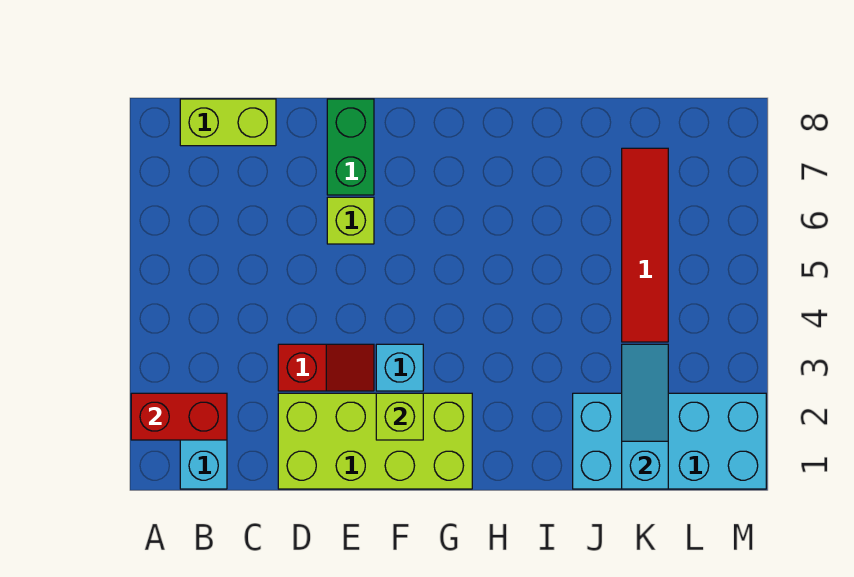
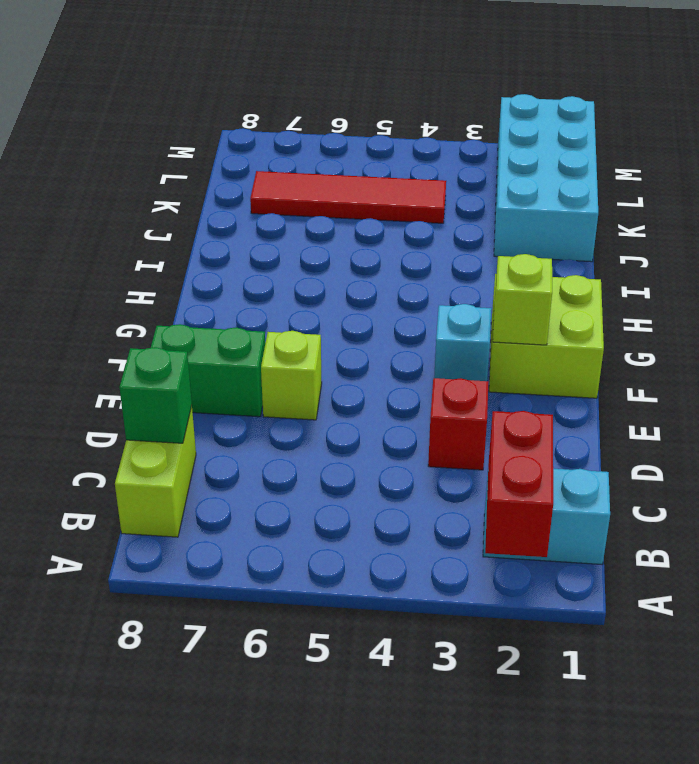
none -> green brick C8 level 2
lime brick D1:G2 level 1 -> lime brick F1:G2 level 1
cyan slope K1:K3 level 2 top 1 -> none

